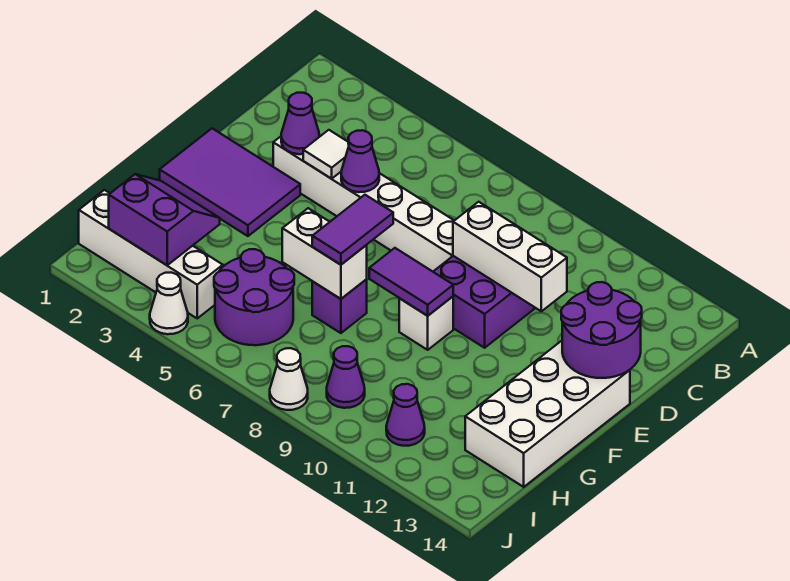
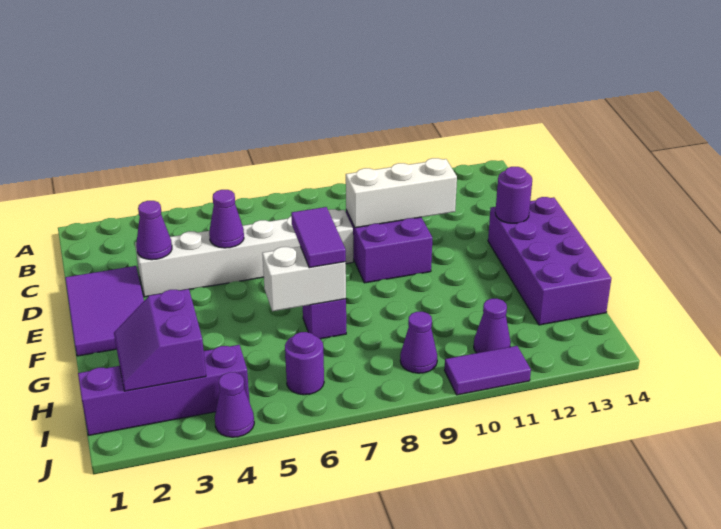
white tile D4 level 2 -> none
purple round brick D13:E14 level 2 -> purple round brick E13 level 2
purple tile E1:F3 level 1 -> purple tile D1:F2 level 1
white brick E13:H14 level 1 -> purple brick E13:H14 level 1
purple tile F8:F9 level 2 -> purple tile J10:J11 level 1
white brick F9 level 1 -> none
purple slope H2:I3 level 2 top I -> purple slope H2:I3 level 2 top 3
purple round brick H5:I6 level 1 -> purple round brick I6 level 1
white brick I1:I4 level 1 -> purple brick I1:I4 level 1
white cone J4 level 1 -> purple cone J4 level 1
white cone J8 level 1 -> none

